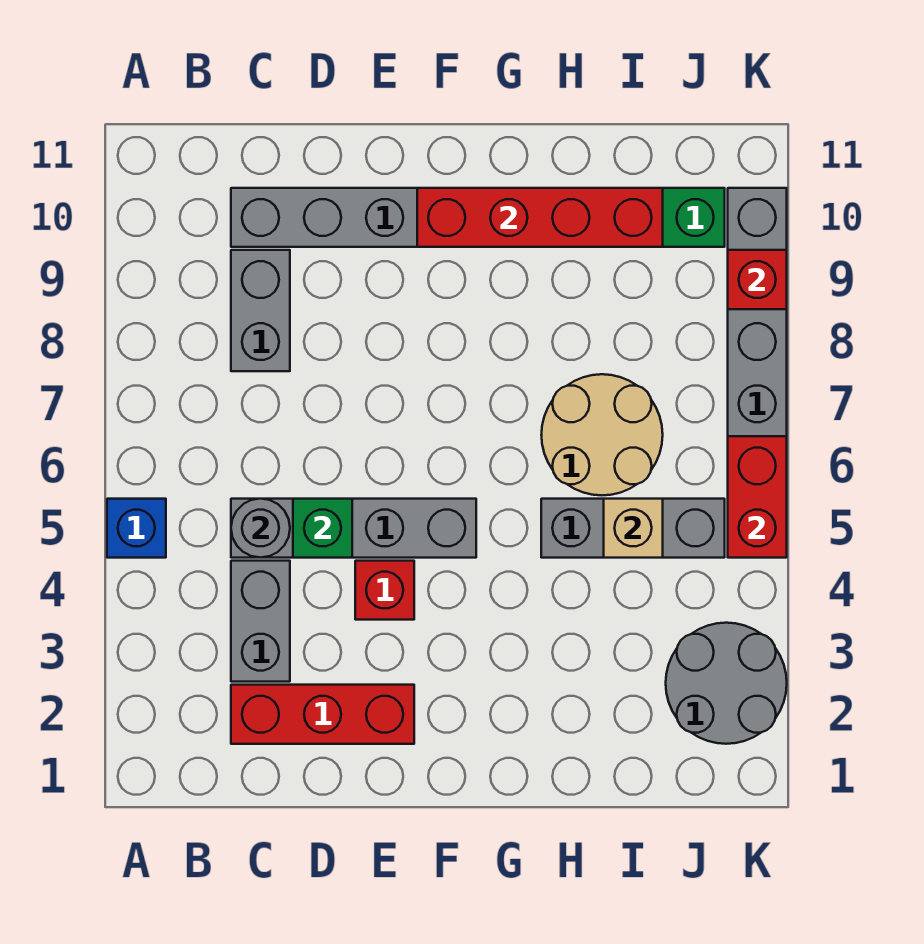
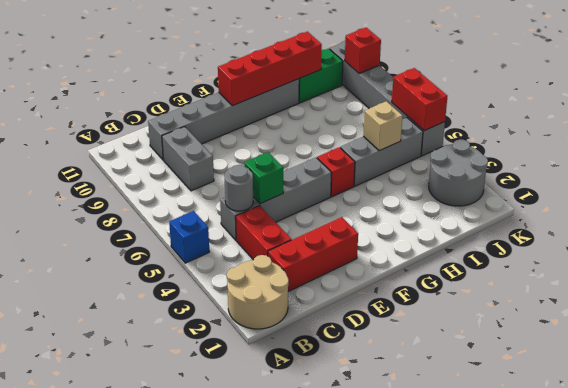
grey brick C3:C4 level 1 -> red brick C3:C4 level 1
red brick E4 level 1 -> red brick G5 level 1
tan round brick H6:I7 level 1 -> tan round brick A1:B2 level 1

